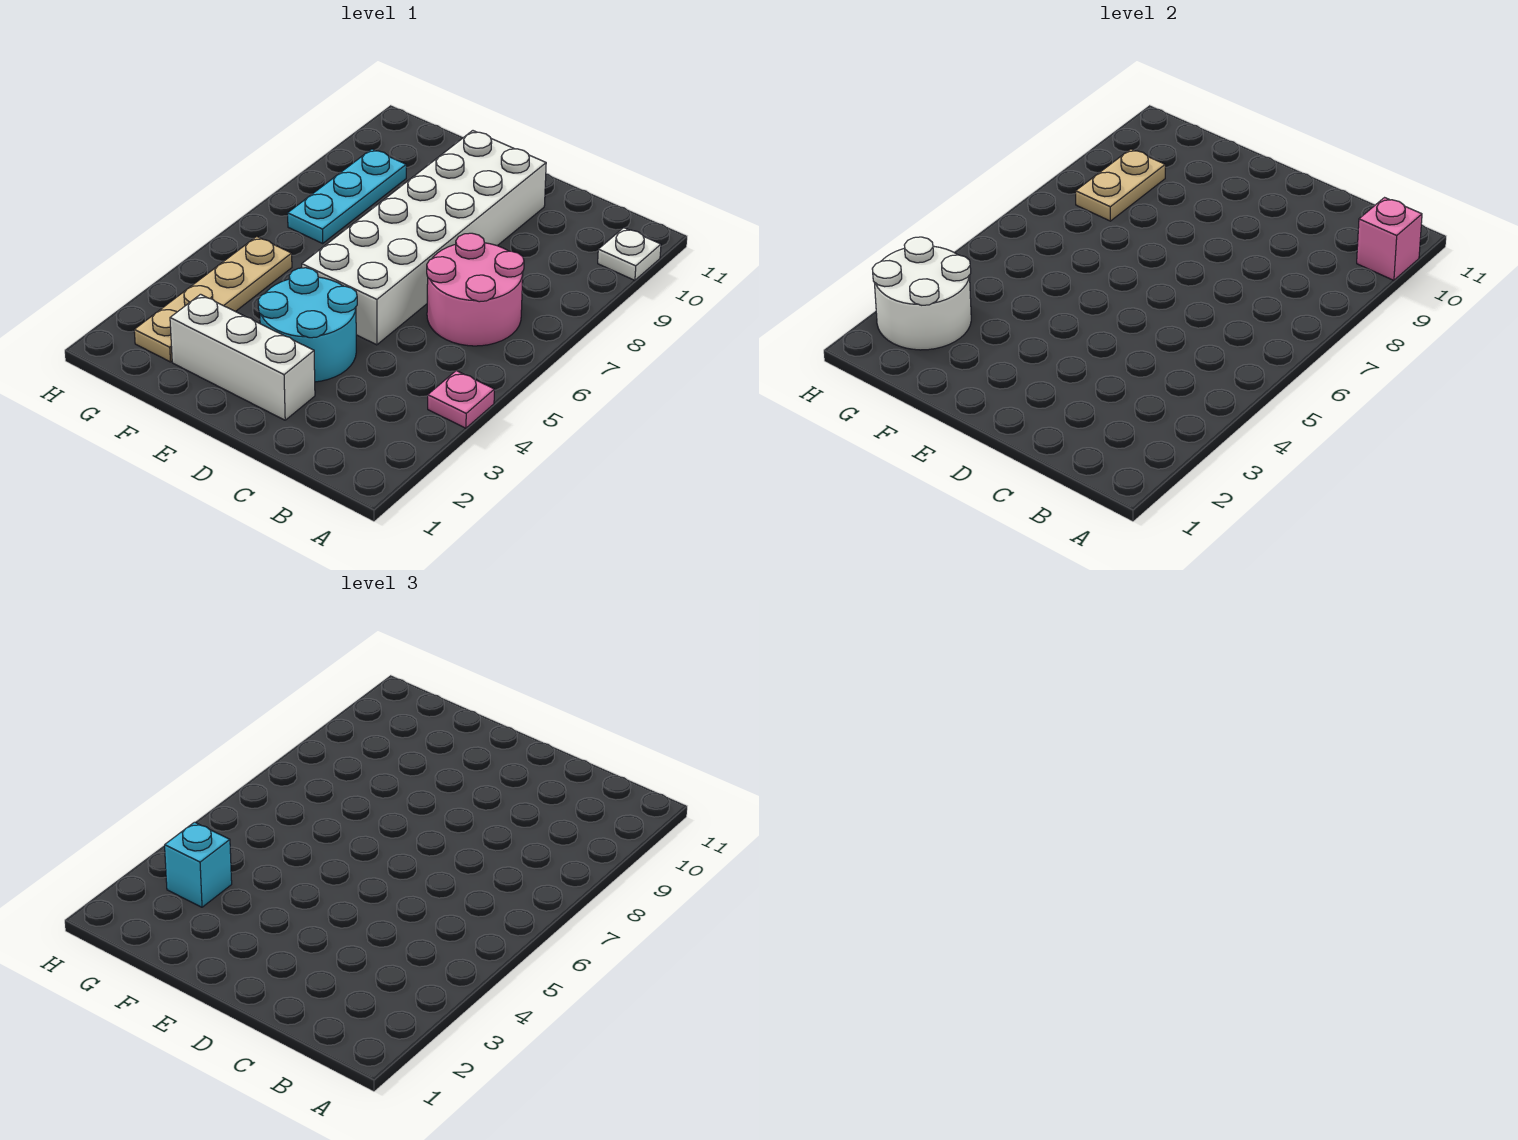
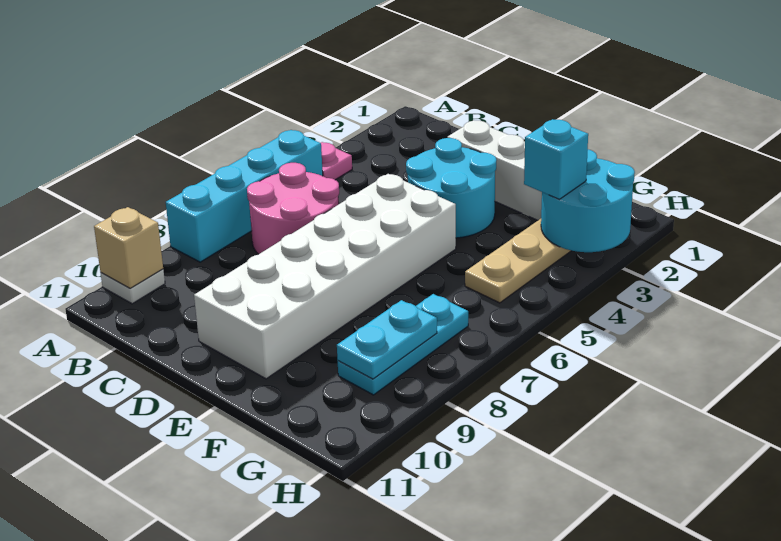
none -> cyan brick A5:A8 level 1
pink brick A10 level 2 -> tan brick A10 level 2
white round brick G2:H3 level 2 -> cyan round brick G2:H3 level 2
tan plate G8:G9 level 2 -> cyan plate G8:G9 level 2

